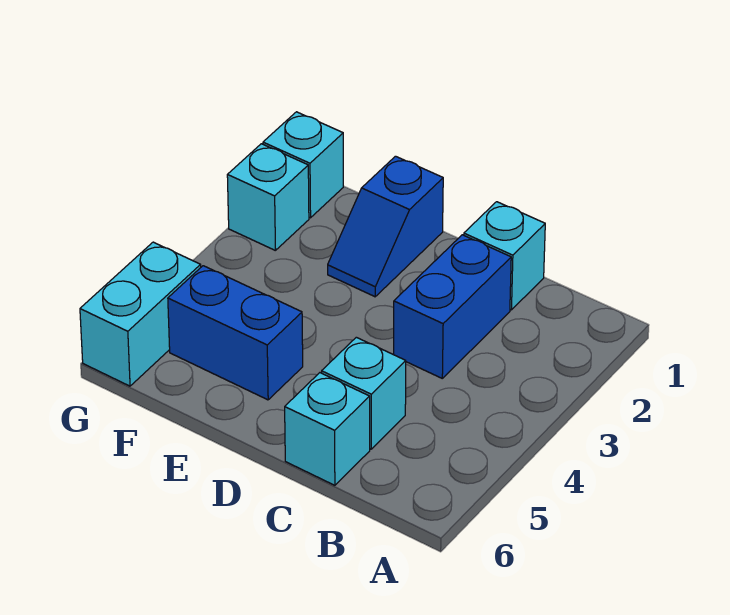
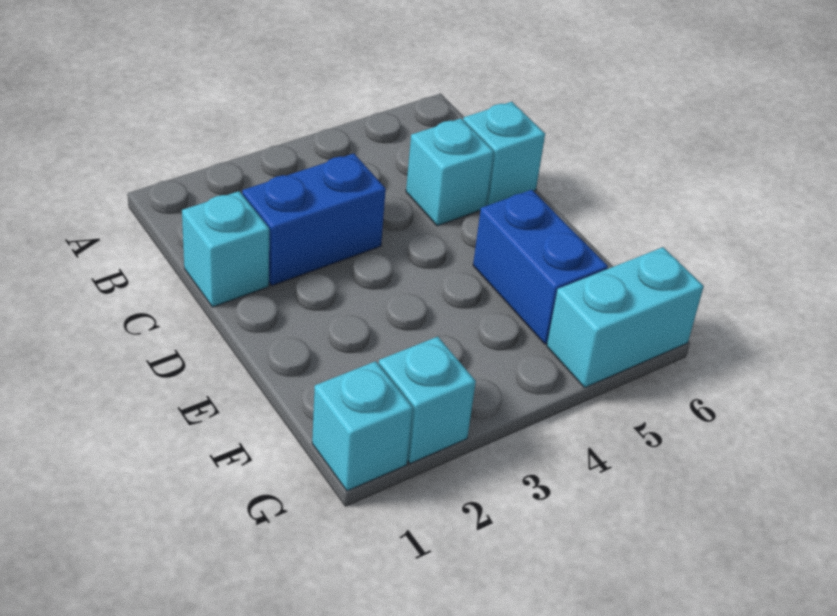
blue slope E1:E2 level 1 top 1 -> none

